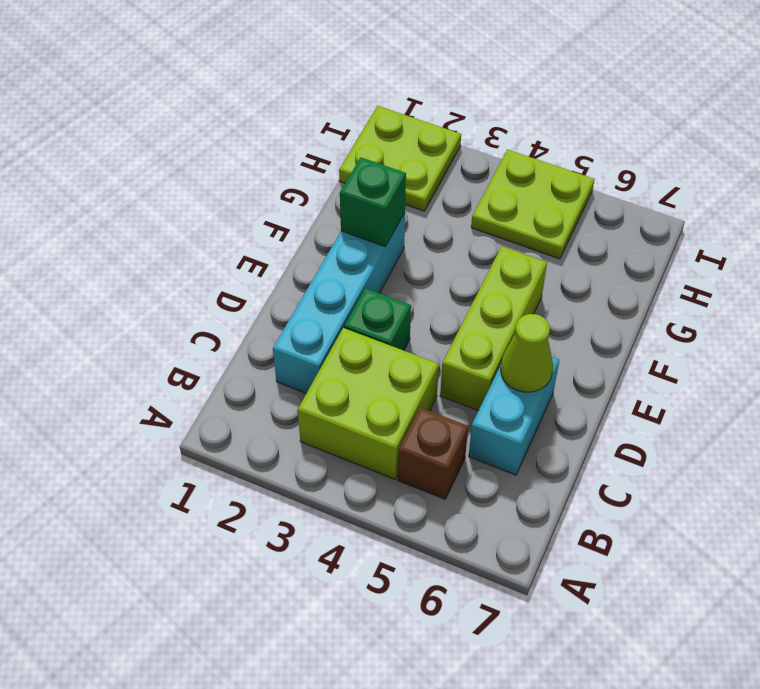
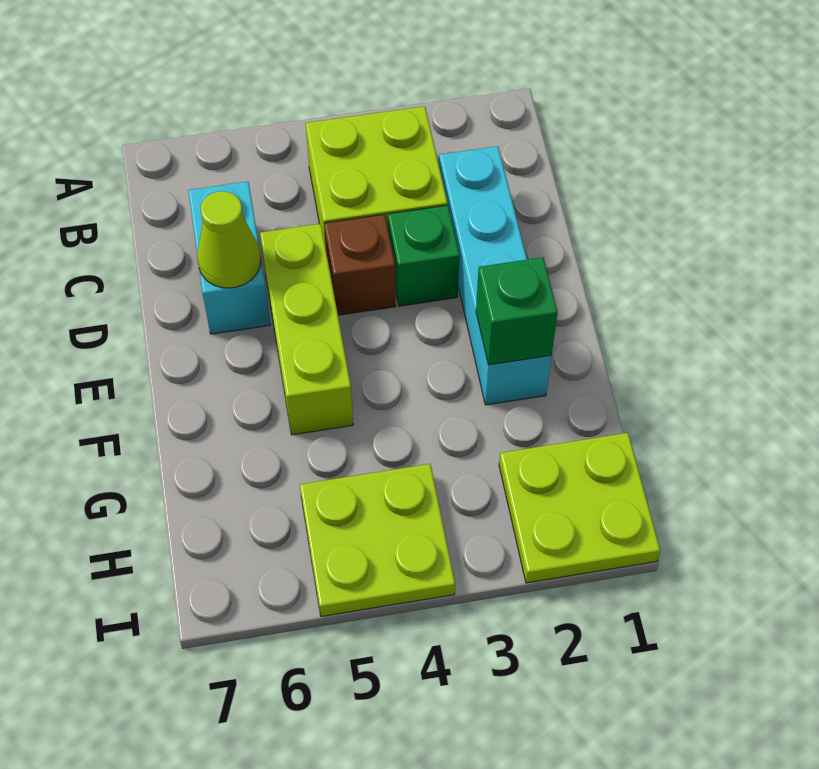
brown brick B5 level 1 -> brown brick D4 level 1

